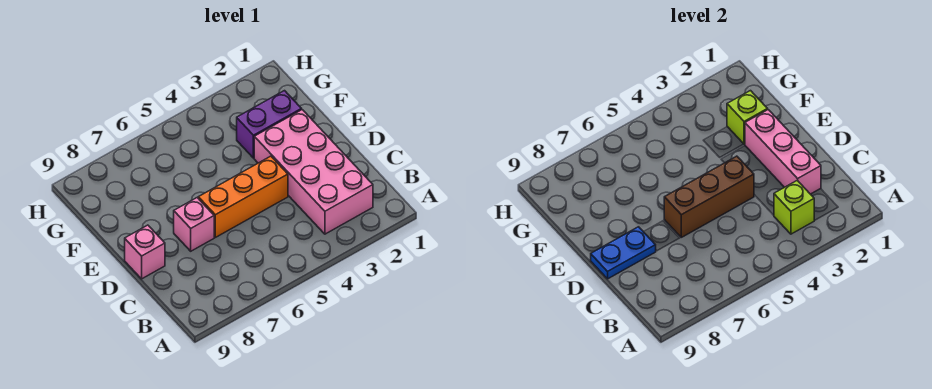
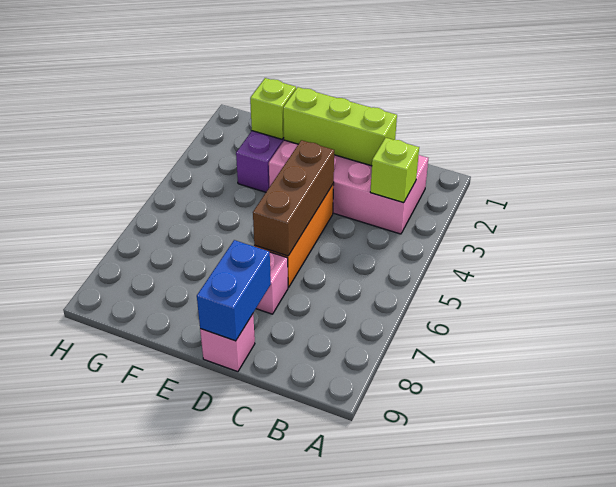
pink brick C2:E2 level 2 -> lime brick C2:E2 level 2
blue plate D8:D9 level 2 -> blue brick D8:D9 level 2

